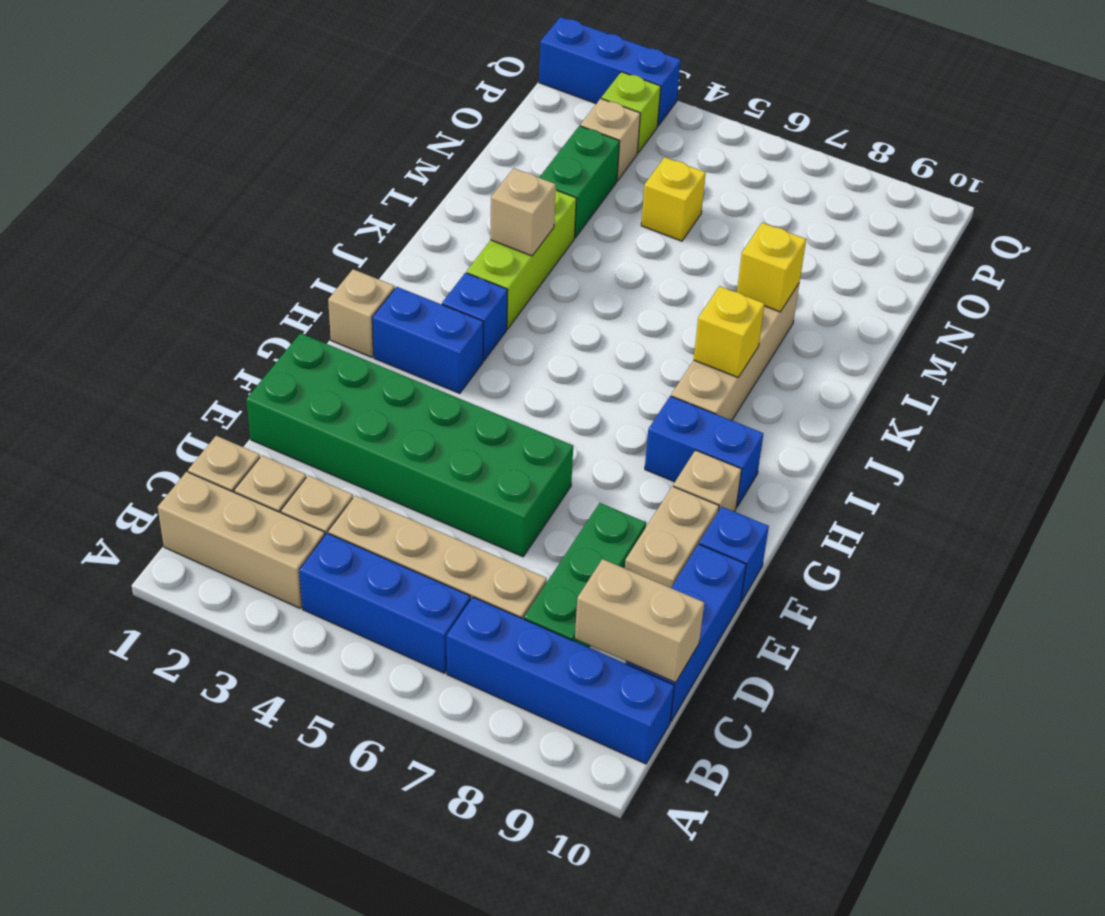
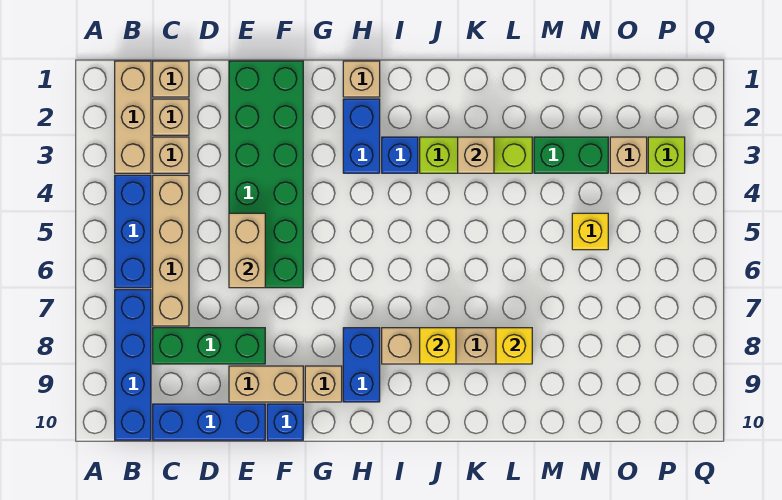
tan brick C9:C10 level 2 -> tan brick E5:E6 level 2
blue brick Q1:Q3 level 1 -> none

